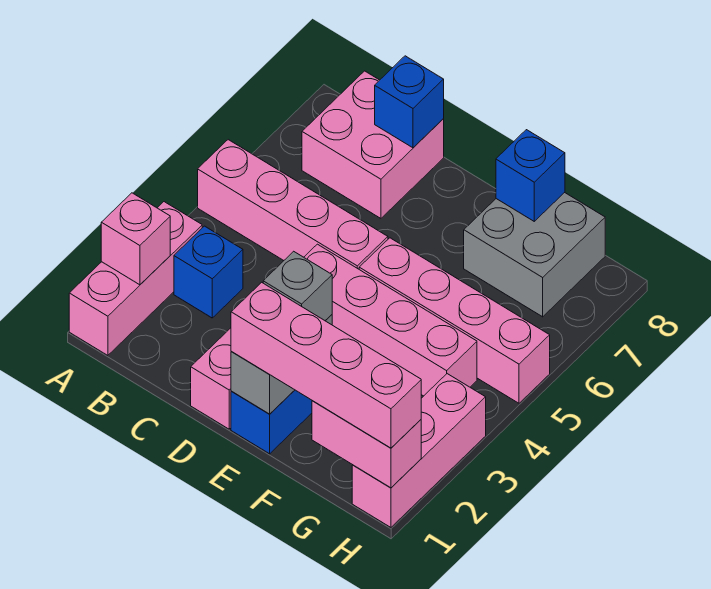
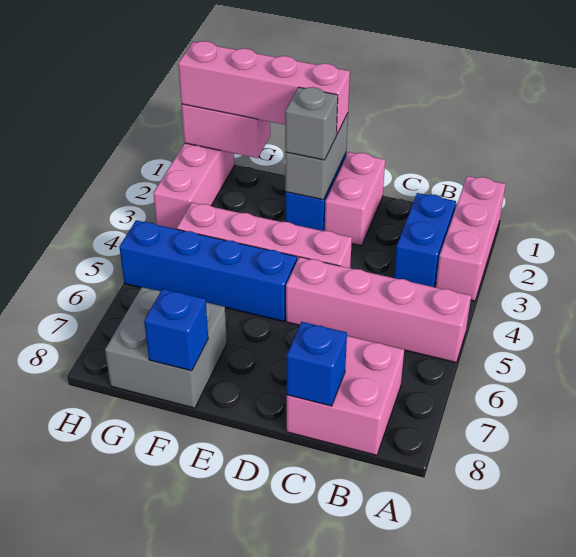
pink brick A2 level 2 -> none
blue brick B3 level 1 -> blue brick B2:B3 level 1
pink brick E5:H5 level 1 -> blue brick E5:H5 level 1

